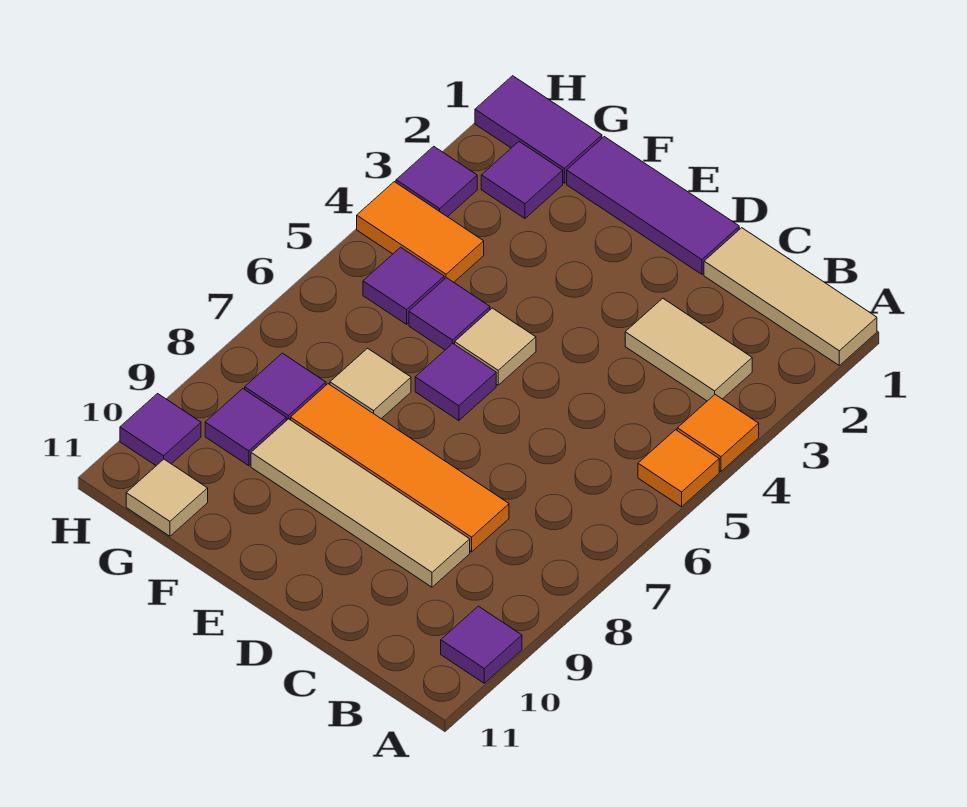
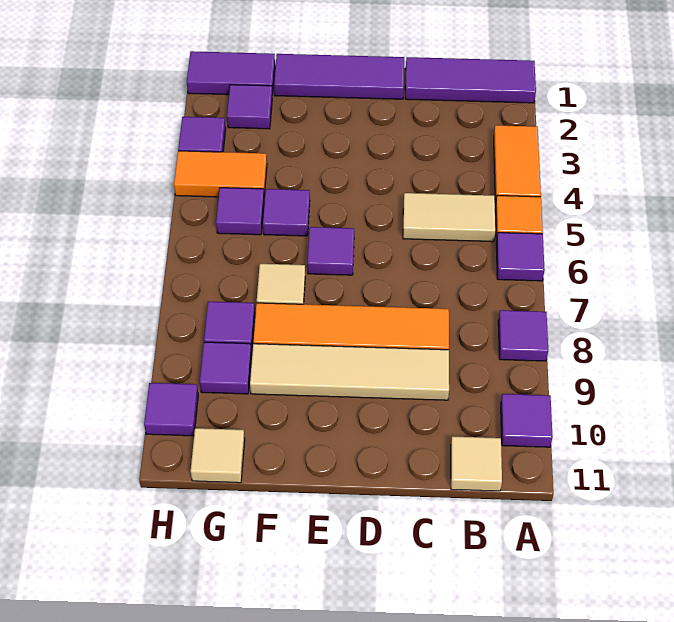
tan tile A1:C1 level 1 -> purple tile A1:C1 level 1
orange tile A4 level 1 -> orange tile A3:A4 level 1
none -> purple tile A6 level 1
none -> purple tile A8 level 1
tan tile B3:C3 level 1 -> tan tile B5:C5 level 1
tan tile E5 level 1 -> tan tile B11 level 1

